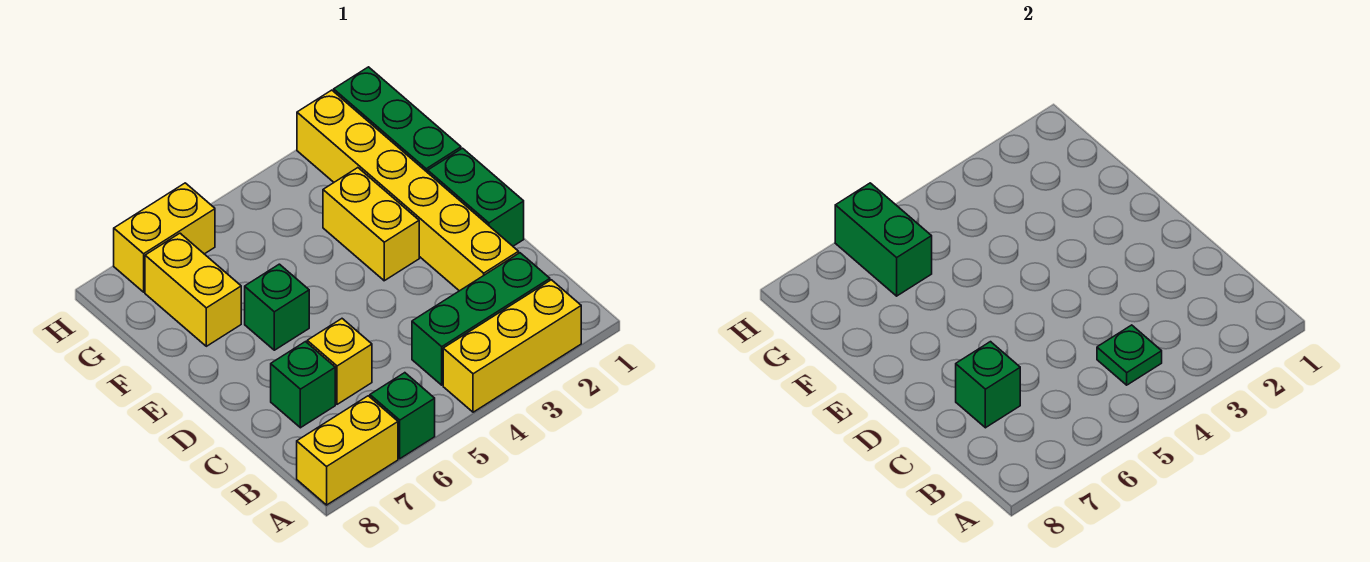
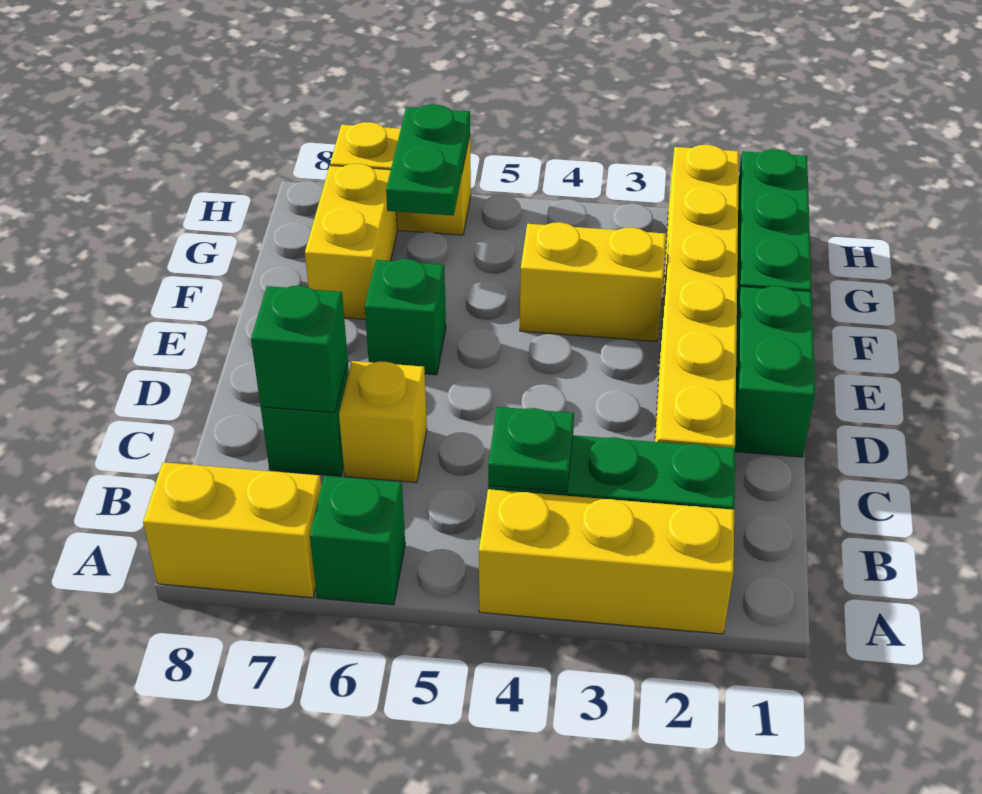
yellow brick E3:F3 level 1 -> yellow brick F3:F4 level 1
green brick G6:H6 level 2 -> green plate G6:H6 level 2

